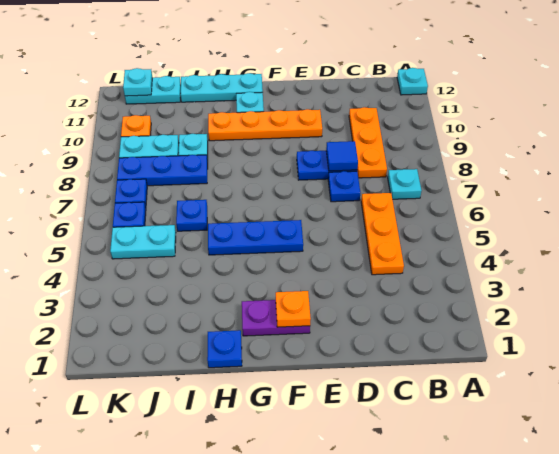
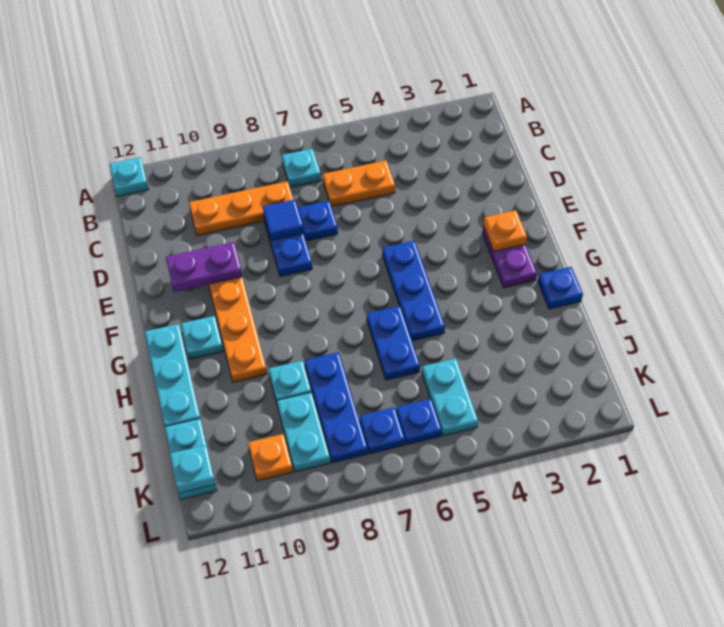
orange plate C4:C6 level 1 -> orange plate C5:C6 level 1
none -> purple plate E10:E11 level 2
blue plate I6 level 1 -> blue plate H6:I6 level 1

